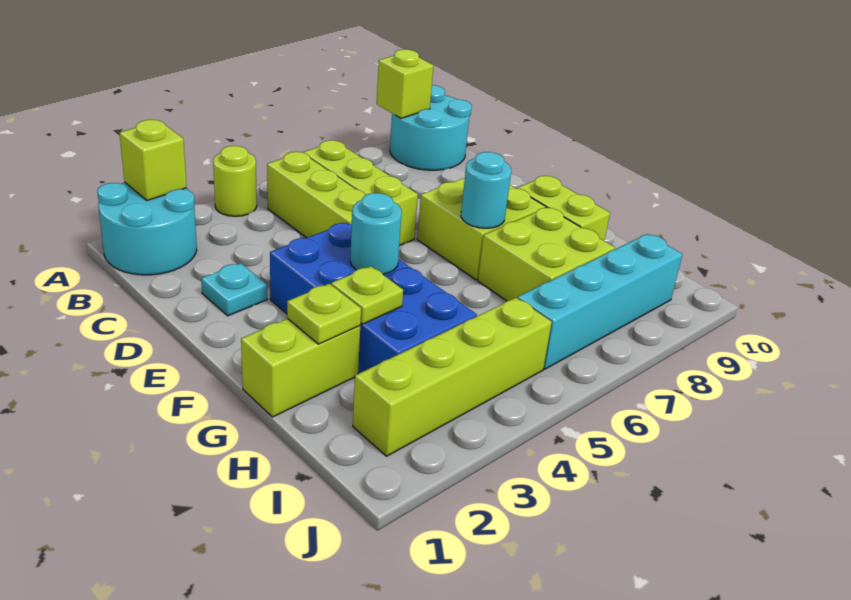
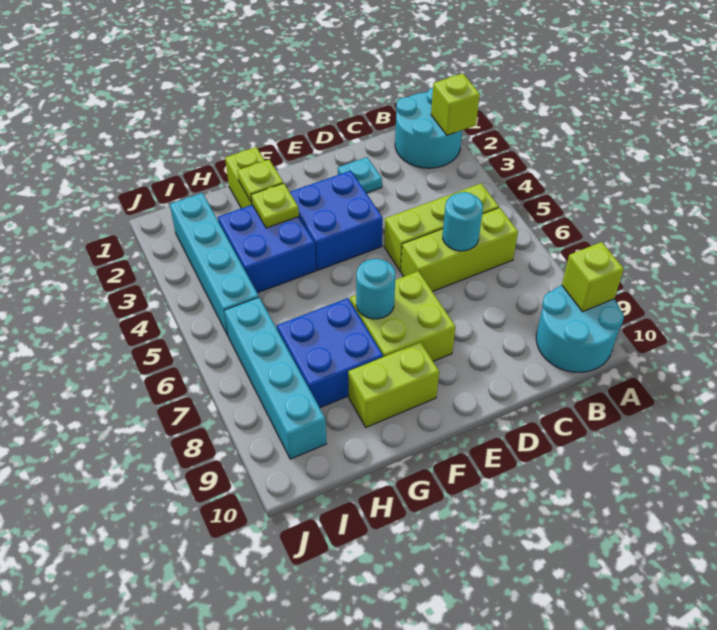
lime round brick A4 level 1 -> none
cyan round brick F4 level 2 -> cyan round brick C6 level 2
lime brick G7:H8 level 1 -> blue brick G7:H8 level 1
lime brick I2:I5 level 1 -> cyan brick I2:I5 level 1

